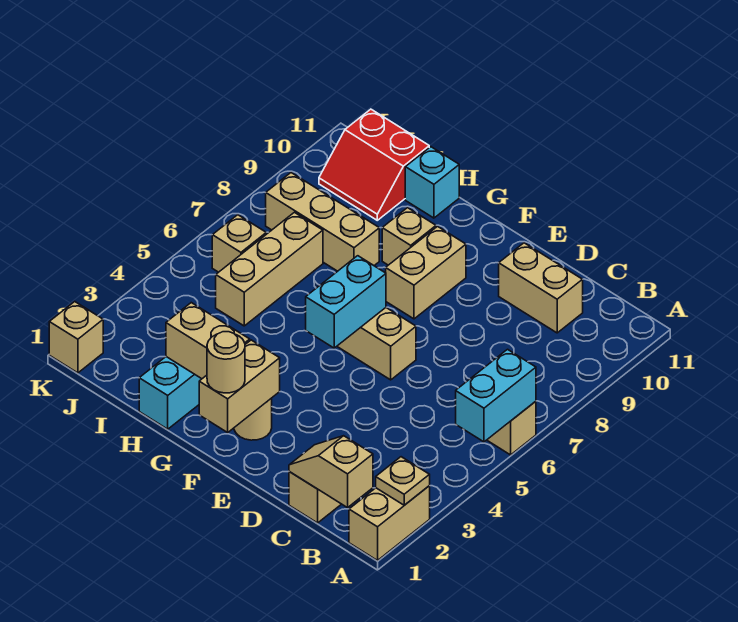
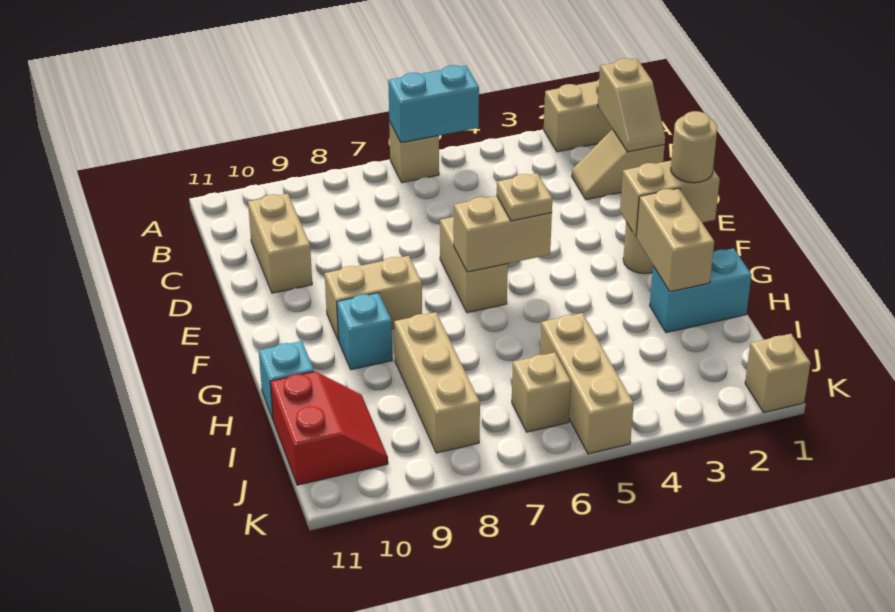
tan plate A2 level 2 -> tan plate F5 level 3
cyan brick F5:F6 level 2 -> tan brick F5:F6 level 2
tan brick G9 level 1 -> cyan brick G9 level 1
tan brick I5:I7 level 1 -> tan brick I5:K5 level 1

